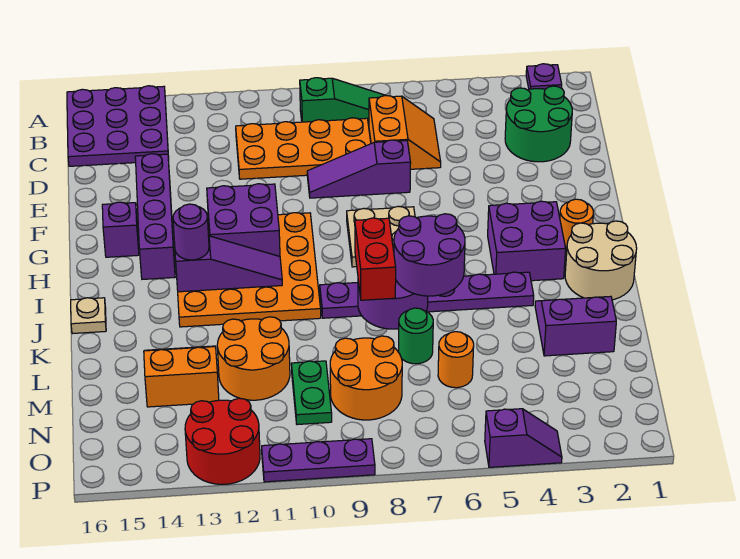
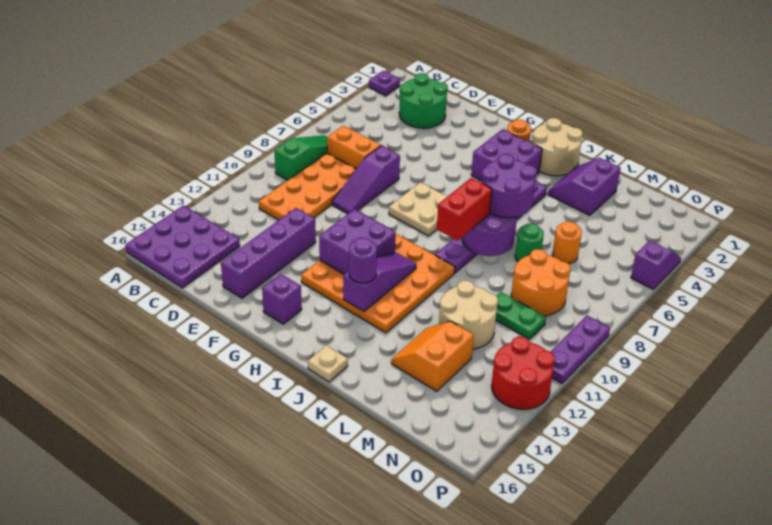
purple brick E14:H14 level 1 -> purple brick E12:E15 level 1
red brick J8:K8 level 3 -> red brick J8:J9 level 3
orange round brick L11:M12 level 1 -> tan round brick L11:M12 level 1

